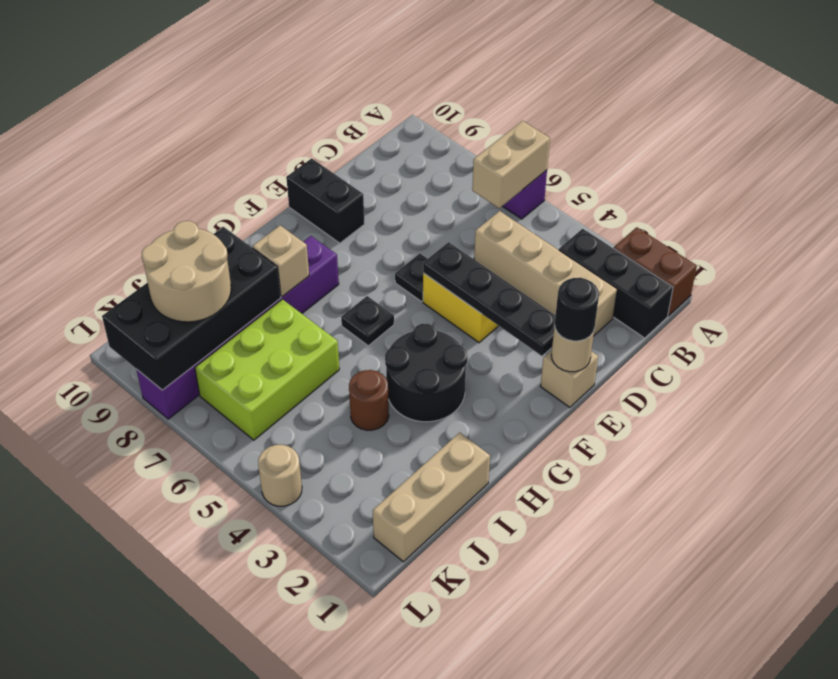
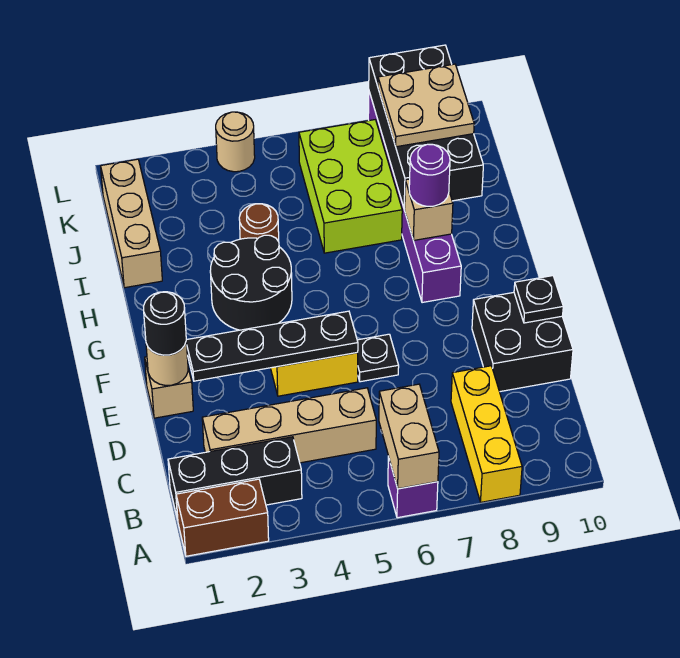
none -> yellow brick A8:C8 level 1
black brick E9:E10 level 1 -> black brick D9:E10 level 1
black plate G6 level 1 -> black plate E10 level 2
none -> purple round brick H8 level 3
tan round brick J8:K9 level 3 -> tan plate J8:K9 level 3

